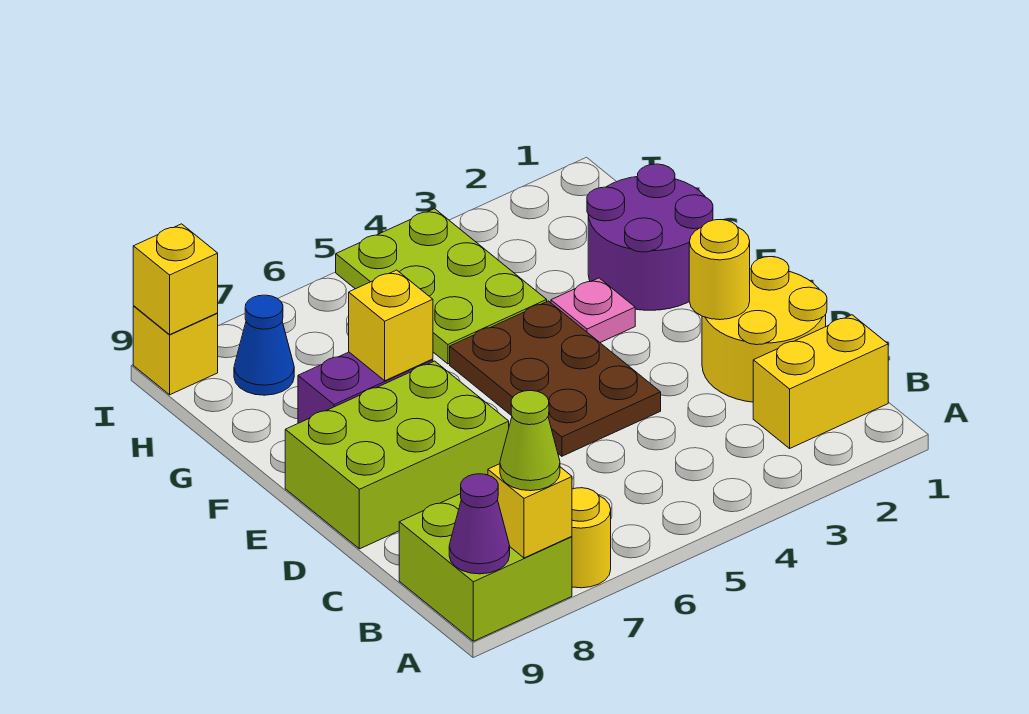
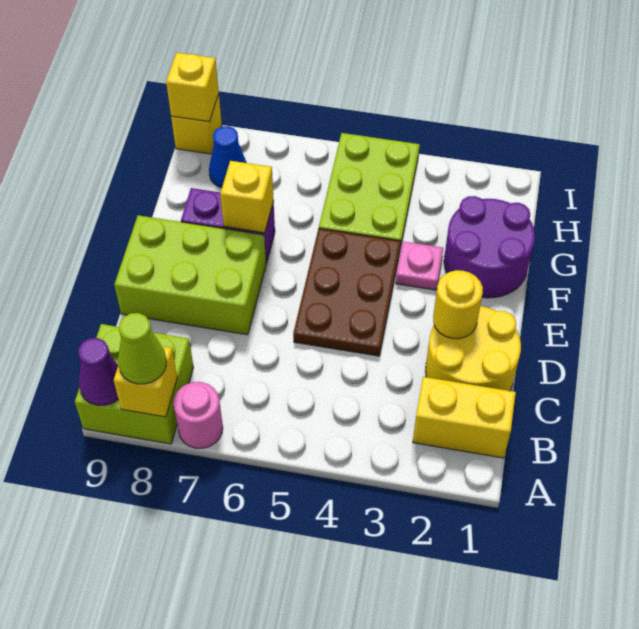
yellow round brick A7 level 1 -> pink round brick A7 level 1

